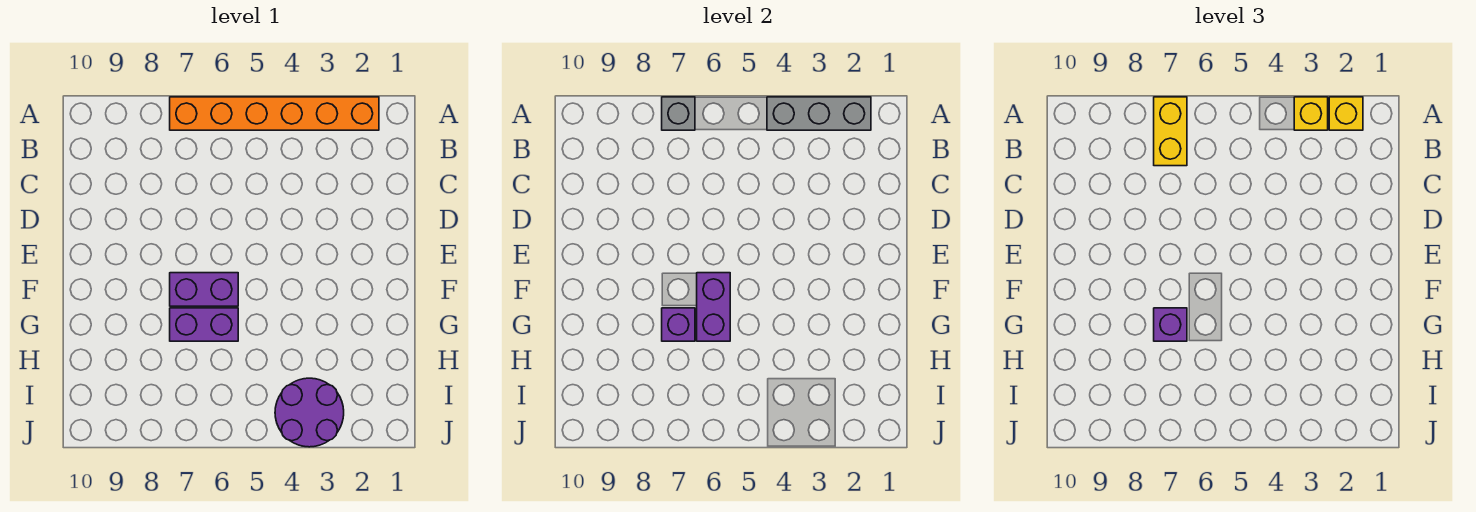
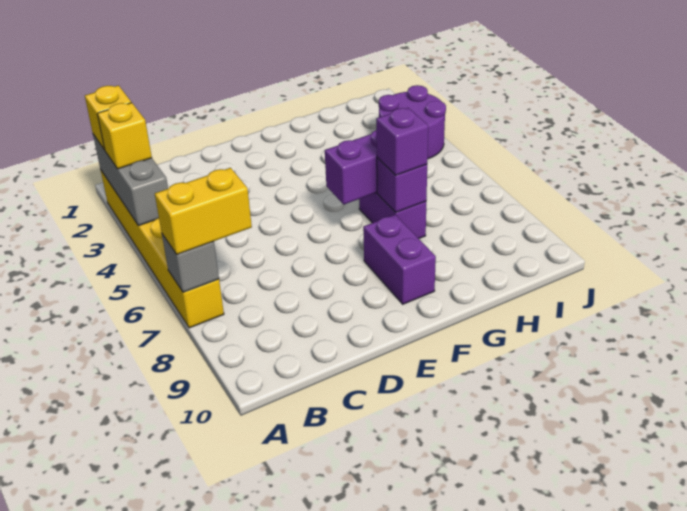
orange brick A2:A7 level 1 -> yellow brick A2:A7 level 1
purple brick F6:F7 level 1 -> purple brick F8:F9 level 1

